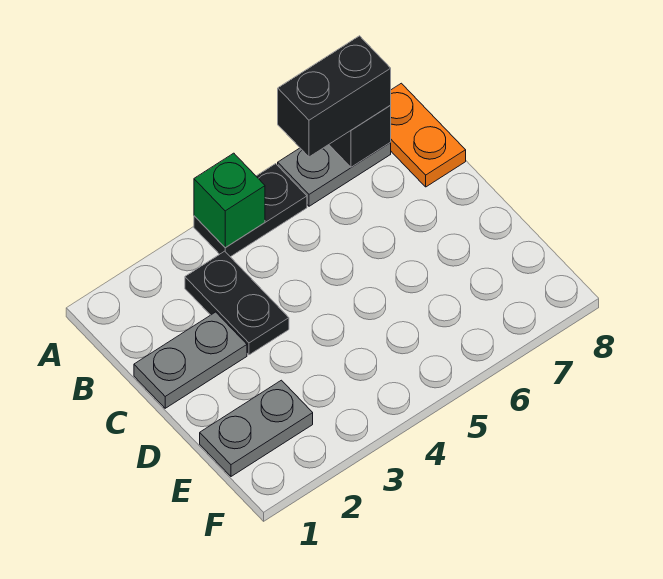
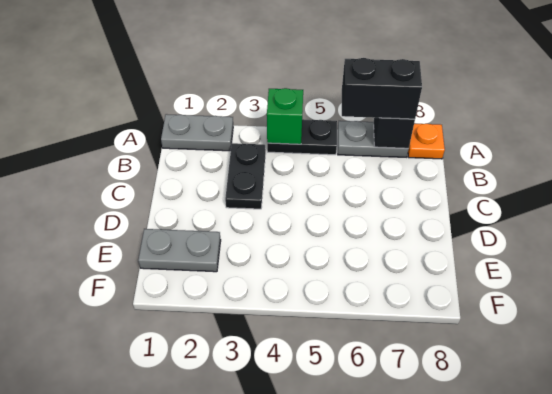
orange plate A8:B8 level 1 -> orange plate A8 level 1
grey plate C1:C2 level 1 -> grey plate A1:A2 level 1

